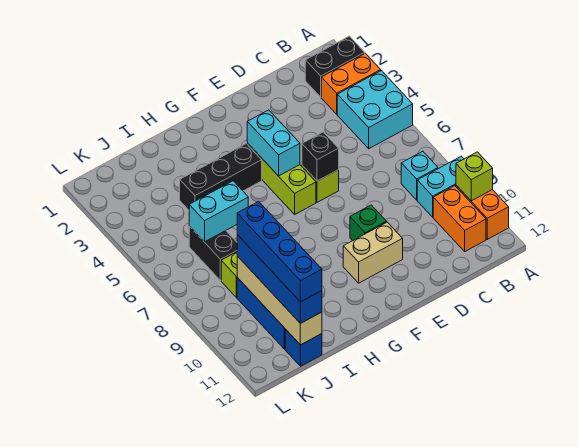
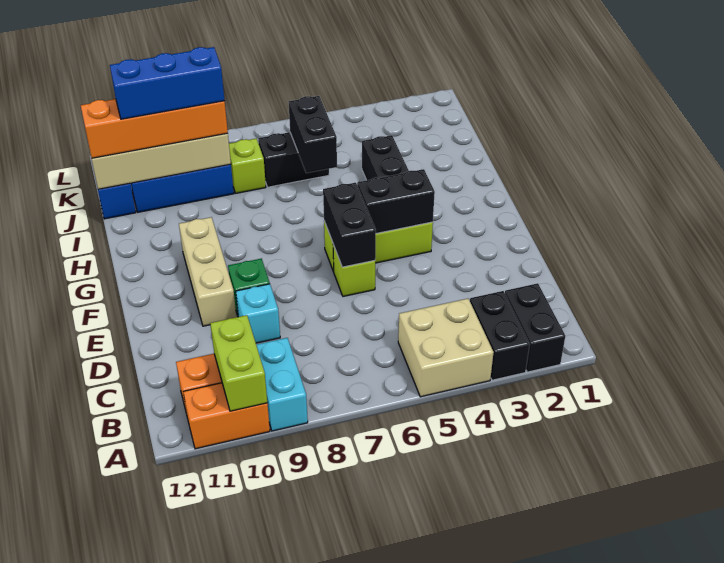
orange brick A3:B3 level 1 -> black brick A3:B3 level 1
cyan brick A4:B5 level 1 -> tan brick A4:B5 level 1
lime brick A10 level 2 -> lime brick A10:B10 level 2
cyan brick B8 level 1 -> cyan brick D9 level 1
black brick E6 level 2 -> black brick E6:F6 level 2
tan brick E10:F10 level 1 -> tan brick E10:G10 level 1
cyan brick F4:F5 level 2 -> black brick F4:F5 level 2
cyan brick I6:J6 level 2 -> black brick I6:J6 level 2
blue brick J9:J12 level 3 -> orange brick J9:J12 level 3
blue brick J9:J12 level 4 -> blue brick J9:J11 level 4

